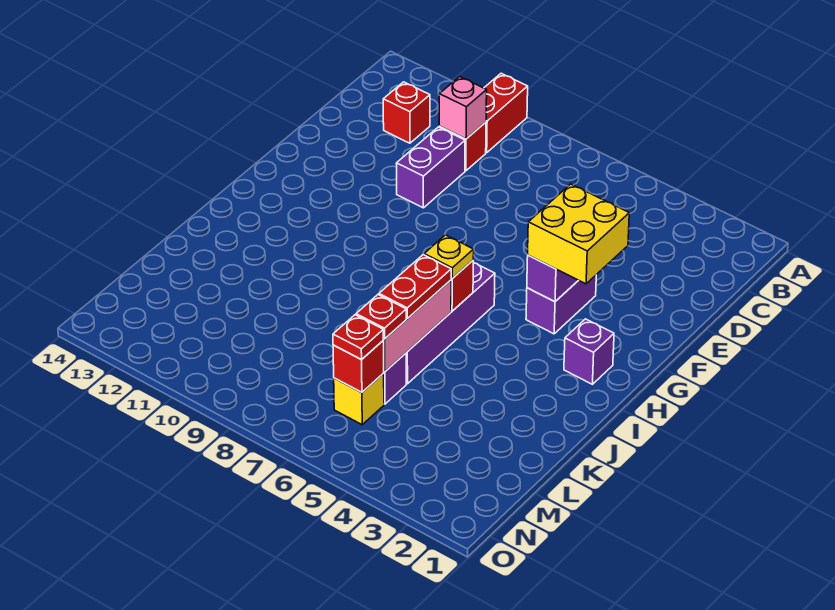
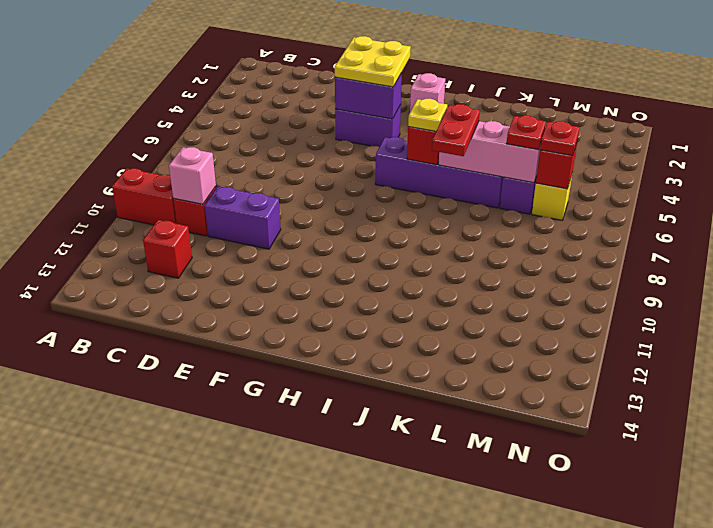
yellow brick F3:G4 level 3 -> yellow plate F3:G4 level 3
purple brick H2 level 1 -> pink brick H2 level 1
red plate J6:K6 level 3 -> red plate J6:J7 level 3

